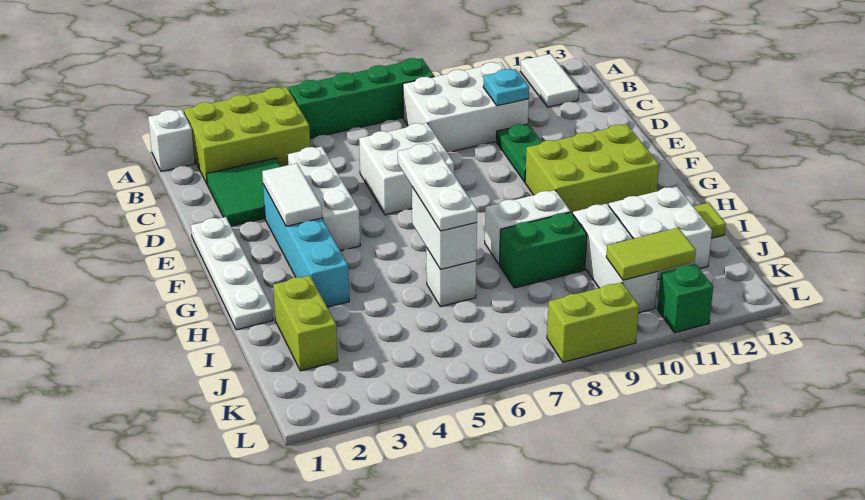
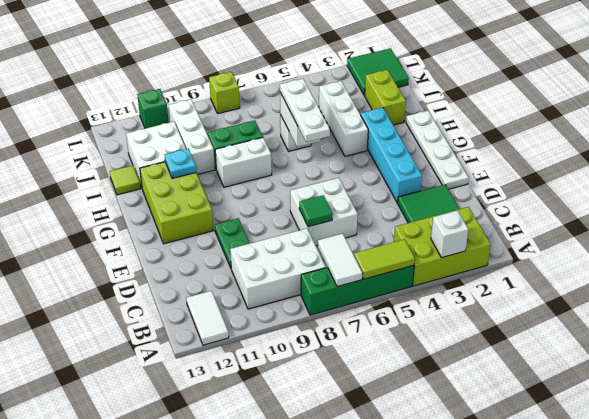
white brick A1 level 1 -> white brick A3 level 2
cyan plate C10 level 2 -> cyan plate H11 level 2
white brick D4:F4 level 1 -> white brick H4:J4 level 1
none -> green tile D7 level 2
white tile E3:F3 level 2 -> white tile A7:B7 level 2
lime brick F10:G12 level 1 -> lime brick F11:H12 level 1
none -> green tile K1:L2 level 1
lime tile K10:K11 level 2 -> lime tile A5:A6 level 2
lime brick L8:L9 level 1 -> lime brick L8 level 1

